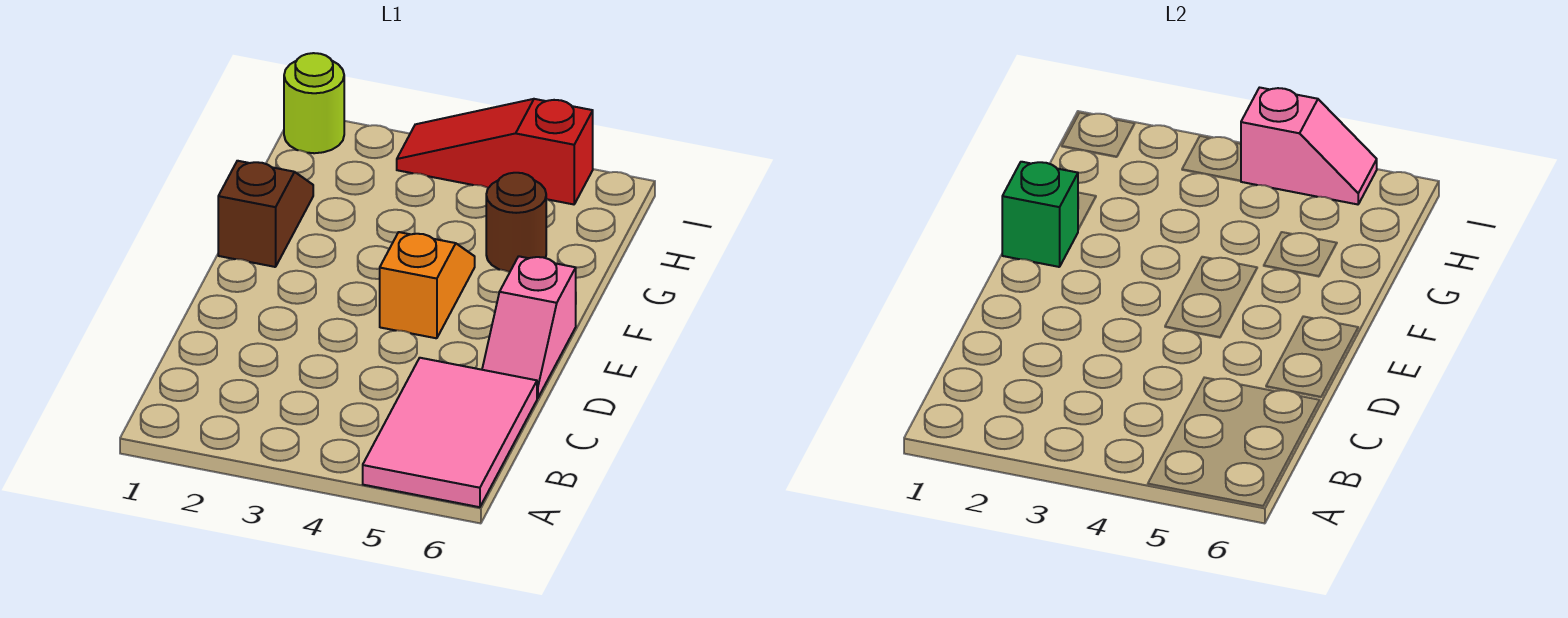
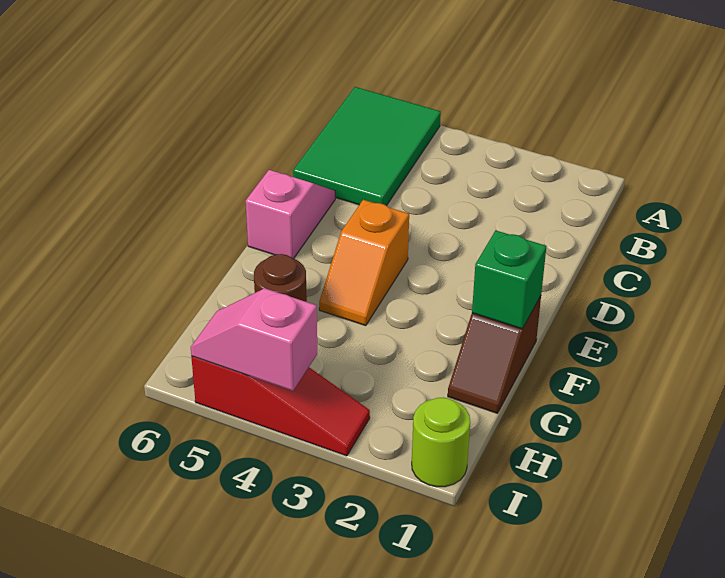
pink tile A5:C6 level 1 -> green tile A5:C6 level 1

